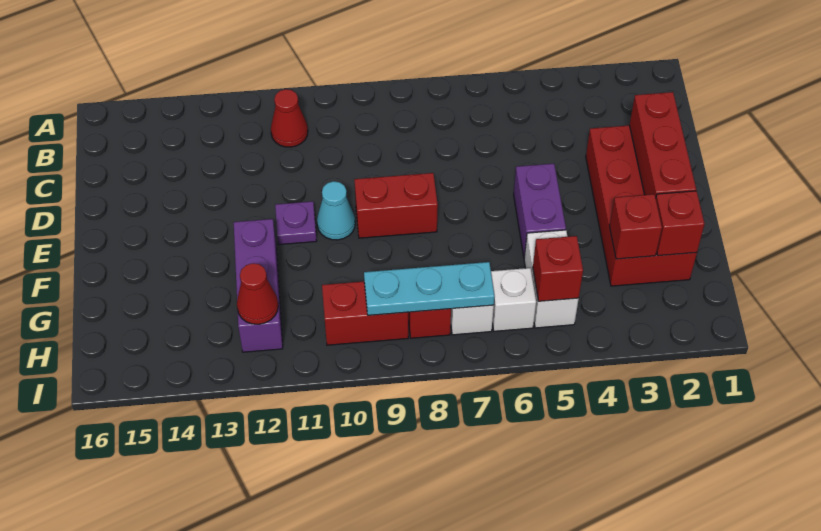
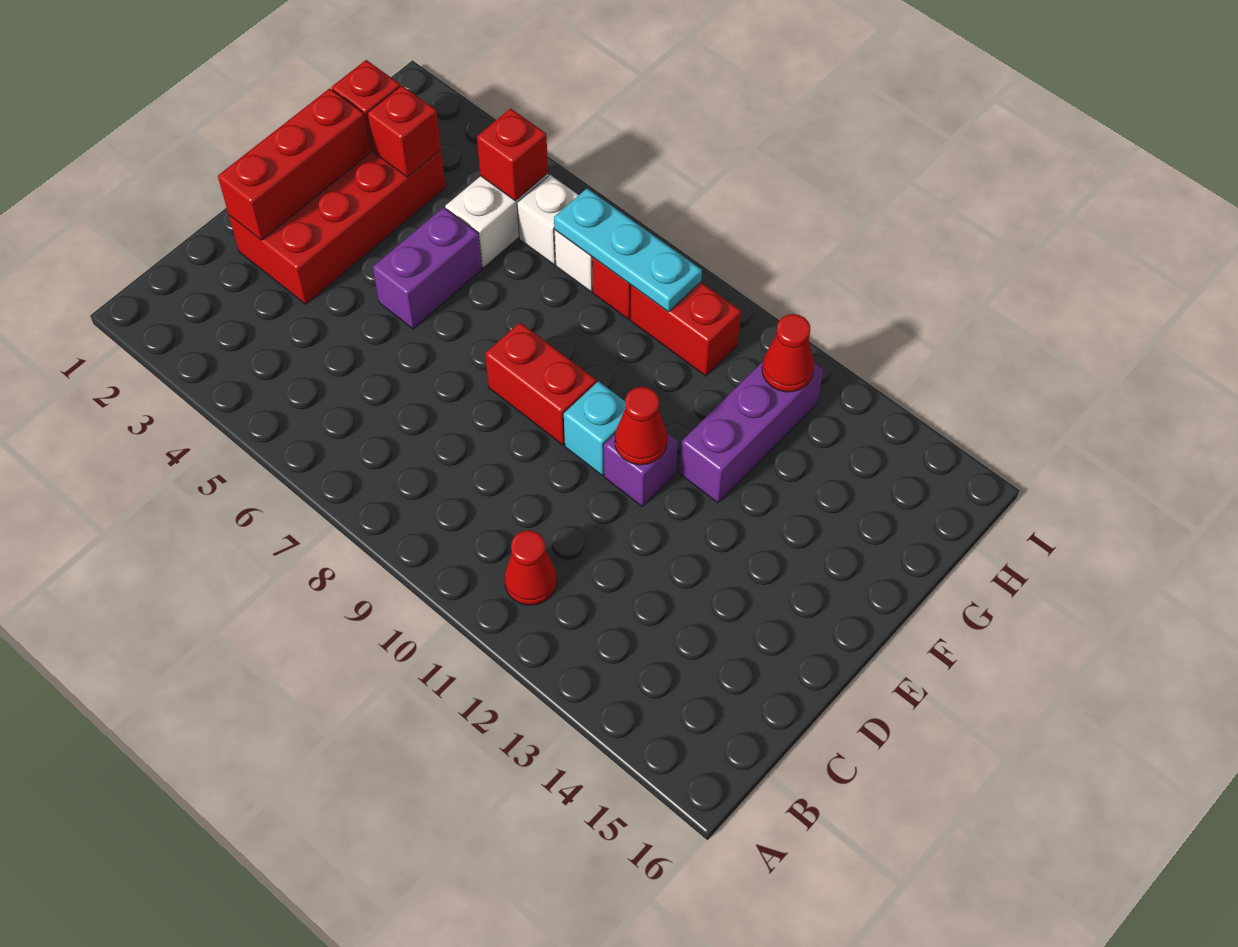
cyan cone E10 level 1 -> cyan brick E10 level 1
purple plate E11 level 1 -> purple brick E11 level 1
none -> red cone E11 level 2

